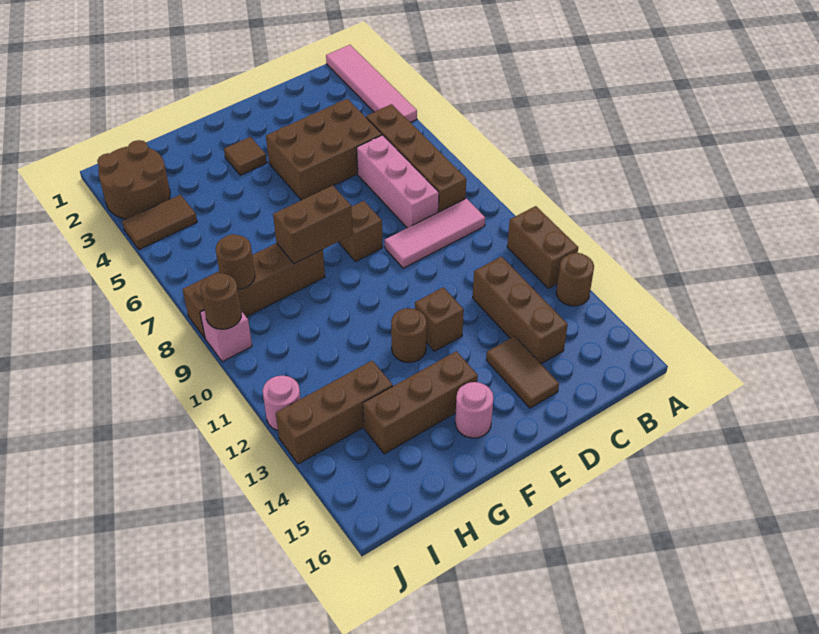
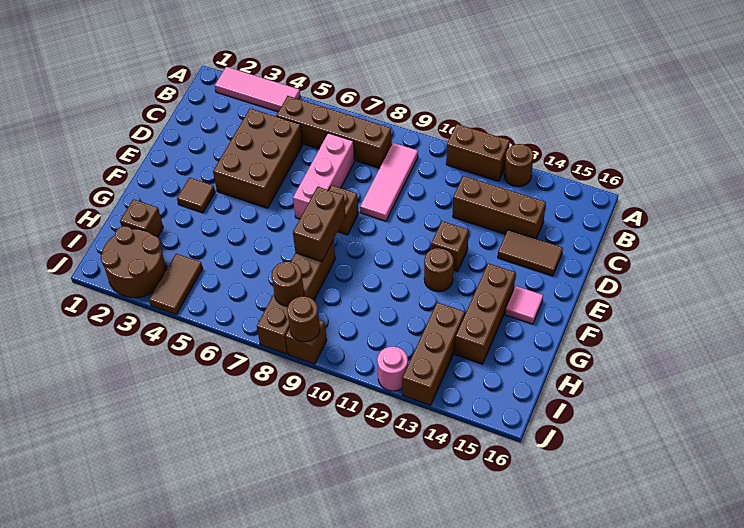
pink tile A1:A4 level 1 -> pink tile A2:A4 level 1
pink brick C6:C8 level 1 -> pink brick C7:E7 level 1
pink round brick F15 level 1 -> pink tile F15 level 1
none -> brown brick H2 level 1
pink brick J9 level 1 -> brown brick J9 level 1

